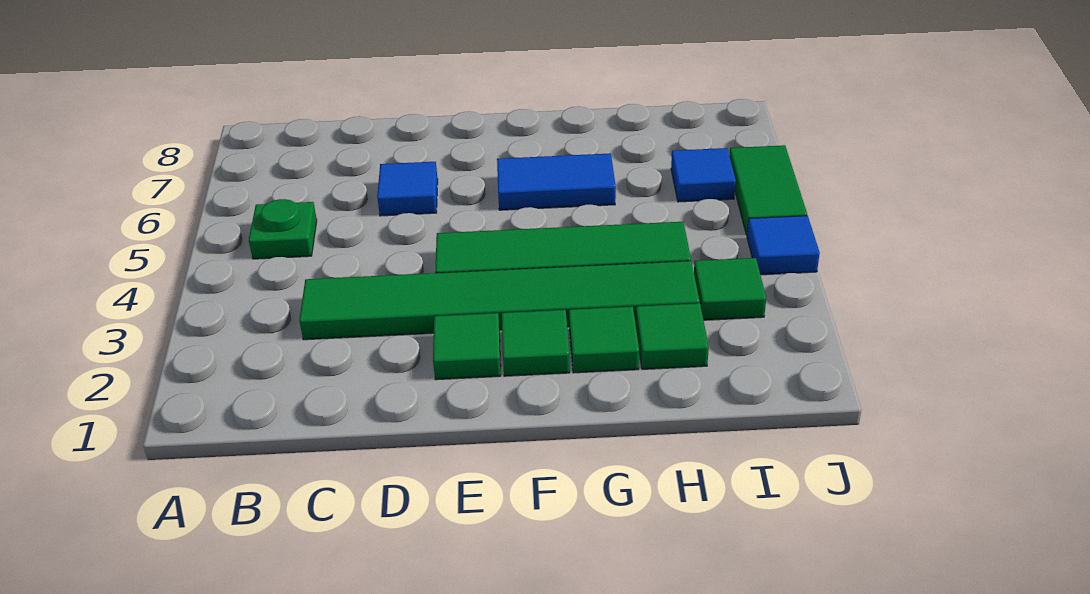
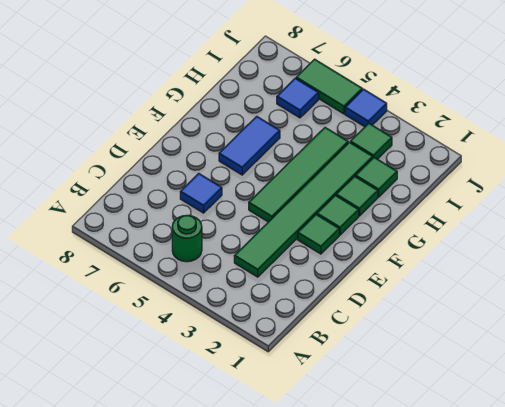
green plate B5 level 1 -> green round brick B5 level 1

